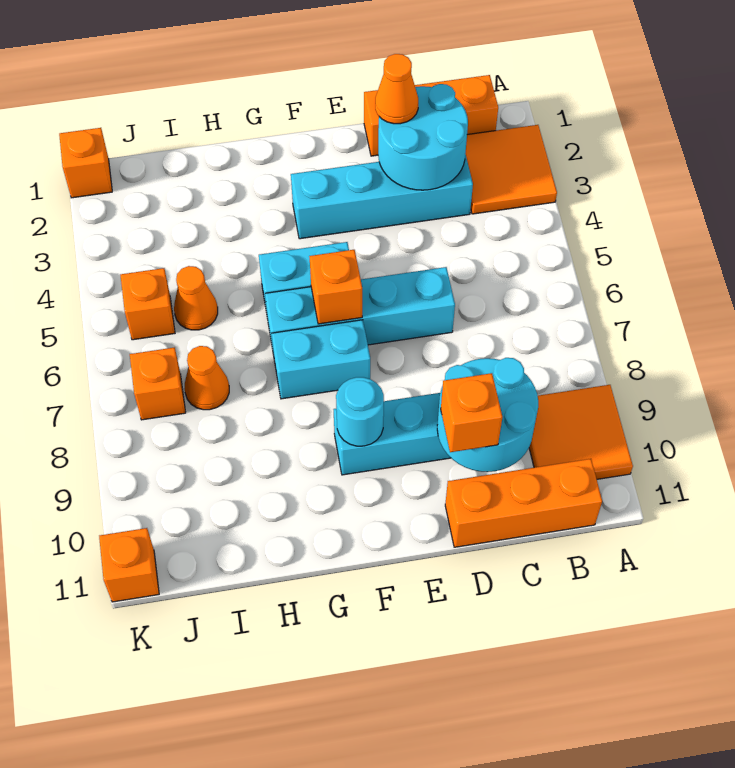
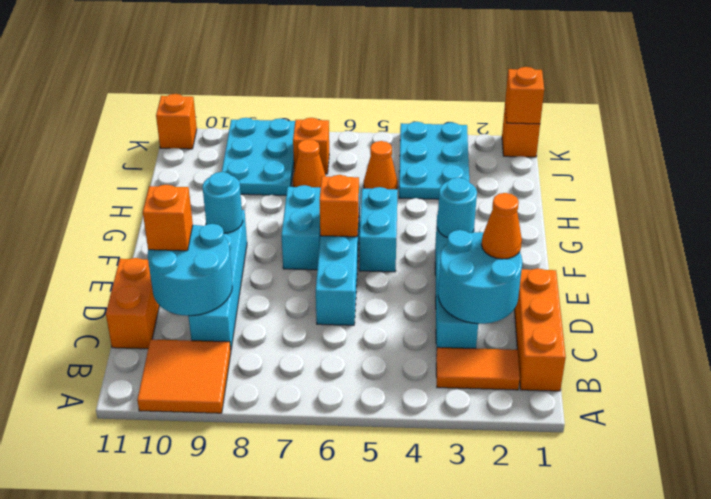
orange tile A2:B3 level 1 -> orange tile B2:B3 level 1
orange brick B11:D11 level 1 -> orange brick C11:D11 level 1
none -> cyan round brick F3 level 2
none -> cyan plate I3:K4 level 1
none -> cyan plate I8:K9 level 1
orange brick J5 level 1 -> orange brick K1 level 2

